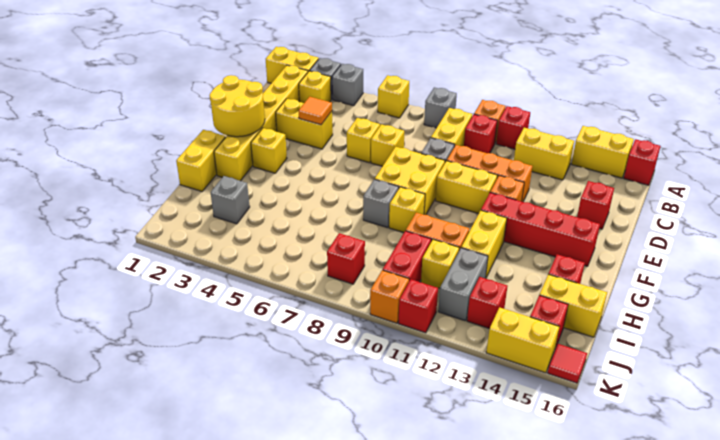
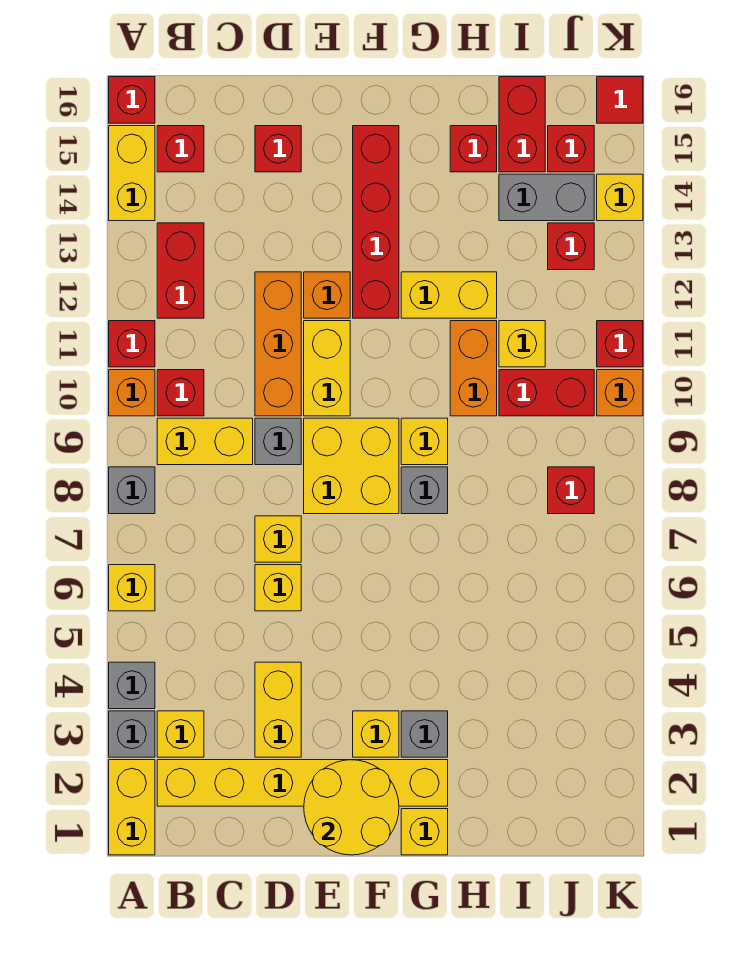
yellow brick B12:B13 level 1 -> red brick B12:B13 level 1
none -> red brick B15 level 1
orange tile D4 level 2 -> none
yellow brick G1:H1 level 1 -> yellow brick G1 level 1
grey brick I3 level 1 -> grey brick G3 level 1
grey brick I12:J12 level 1 -> grey brick I14:J14 level 1
yellow brick I15:I16 level 1 -> red brick I15:I16 level 1
yellow brick K14:K15 level 1 -> yellow brick K14 level 1

